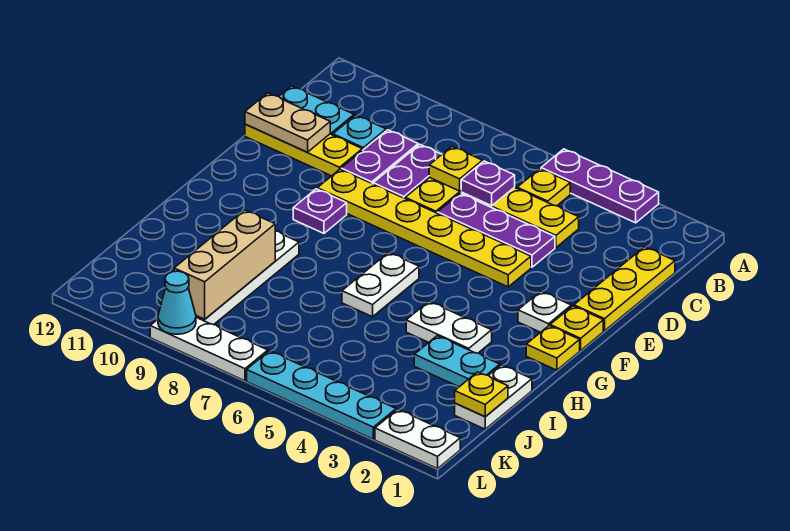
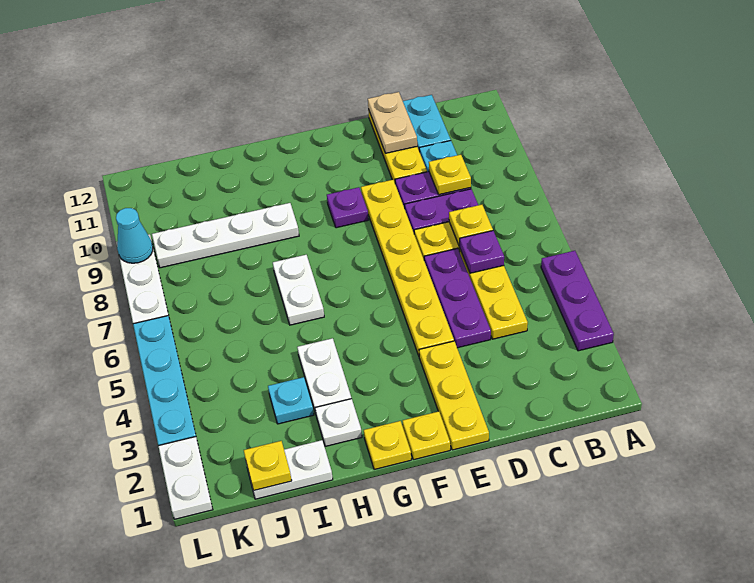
yellow plate B5 level 1 -> yellow plate C9 level 2
yellow plate C1:E1 level 1 -> yellow plate E1:E3 level 1
white plate F2 level 1 -> white plate H2 level 1
white plate G6:H6 level 1 -> white plate H6:H7 level 1
cyan plate I2:I3 level 1 -> cyan plate I3 level 1
tan brick I9:K9 level 2 -> none

